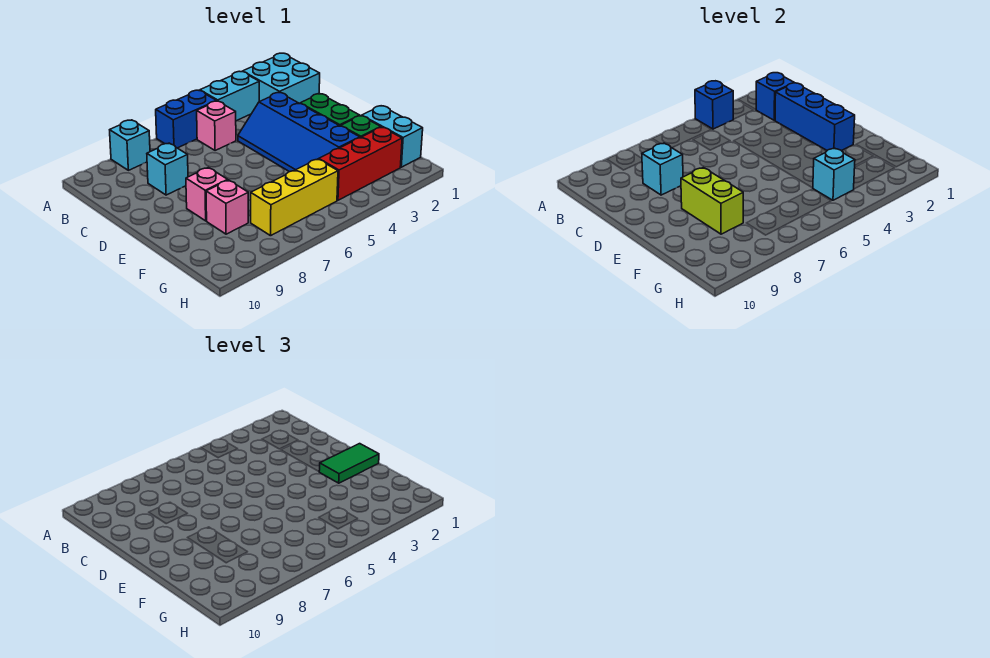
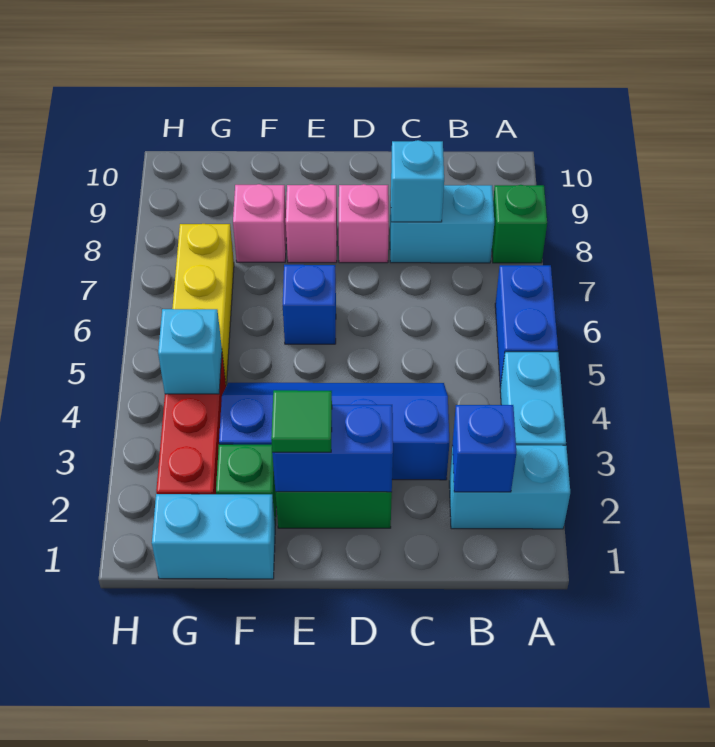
cyan brick A1:B2 level 1 -> cyan brick A2:B2 level 1
blue brick A4 level 2 -> blue brick E6 level 1
cyan brick A8 level 1 -> green brick A8 level 1
pink brick B5 level 1 -> pink brick D8 level 1
blue brick C2:E2 level 2 -> blue brick D2:E2 level 2
cyan brick C8 level 1 -> cyan brick B8:C8 level 1
green tile E1:E2 level 3 -> green tile E2 level 3
lime brick E8:F8 level 2 -> none

